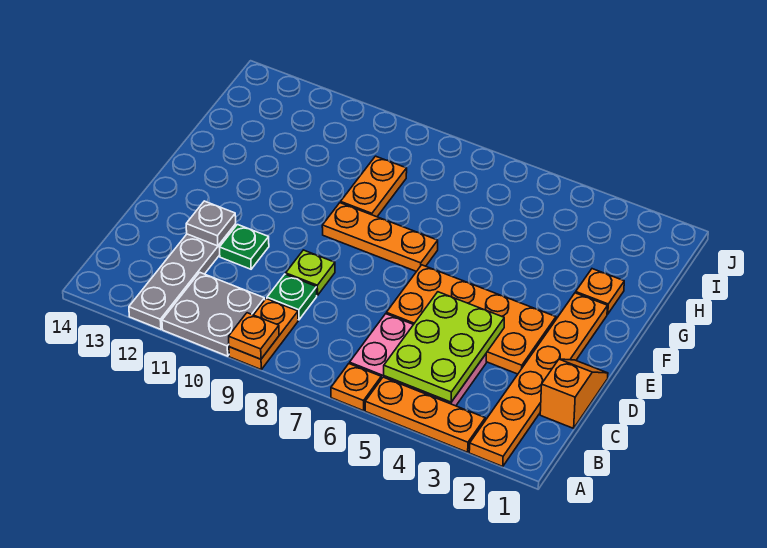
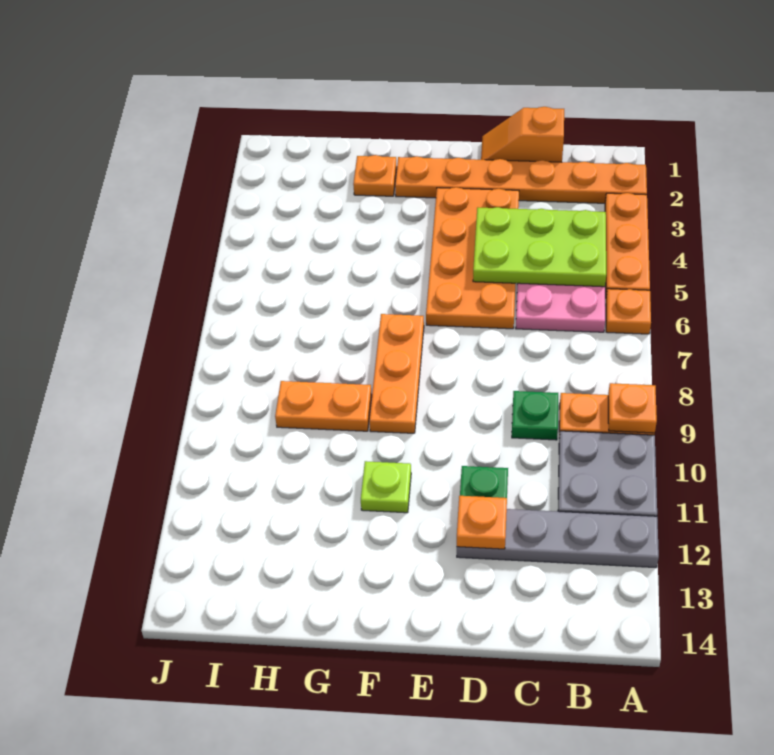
lime plate D9 level 1 -> lime plate F11 level 1
grey plate D12 level 2 -> orange plate D12 level 2

